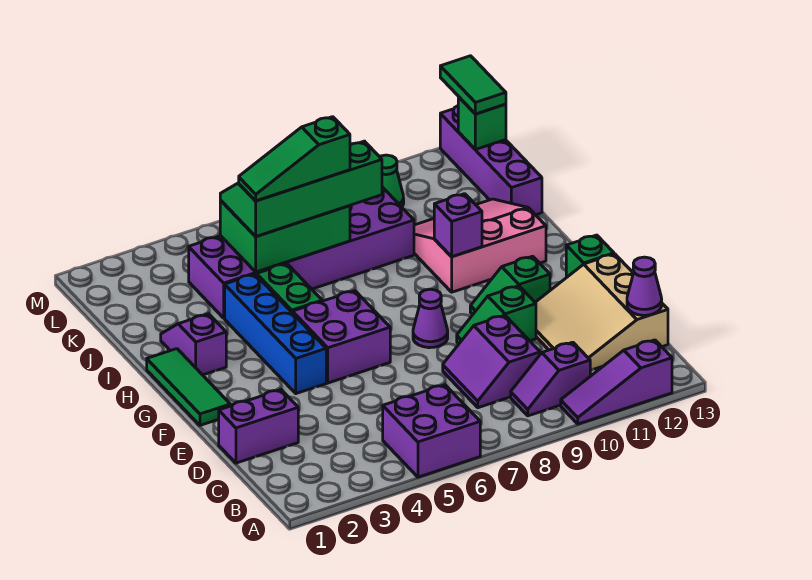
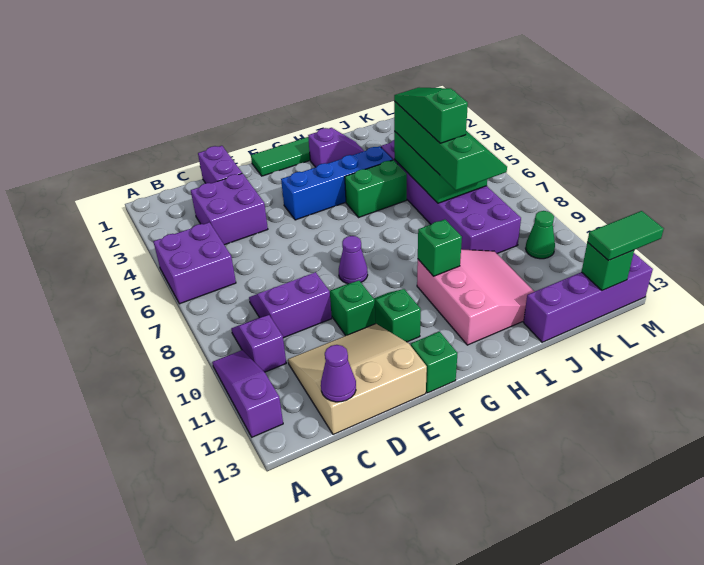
purple brick F5:G6 level 1 -> purple brick C3:D4 level 1
purple brick H10 level 2 -> green brick H10 level 2

